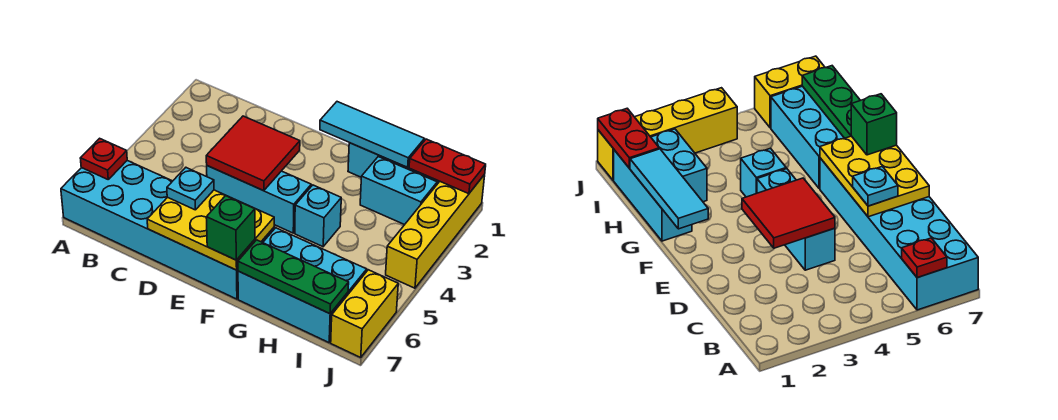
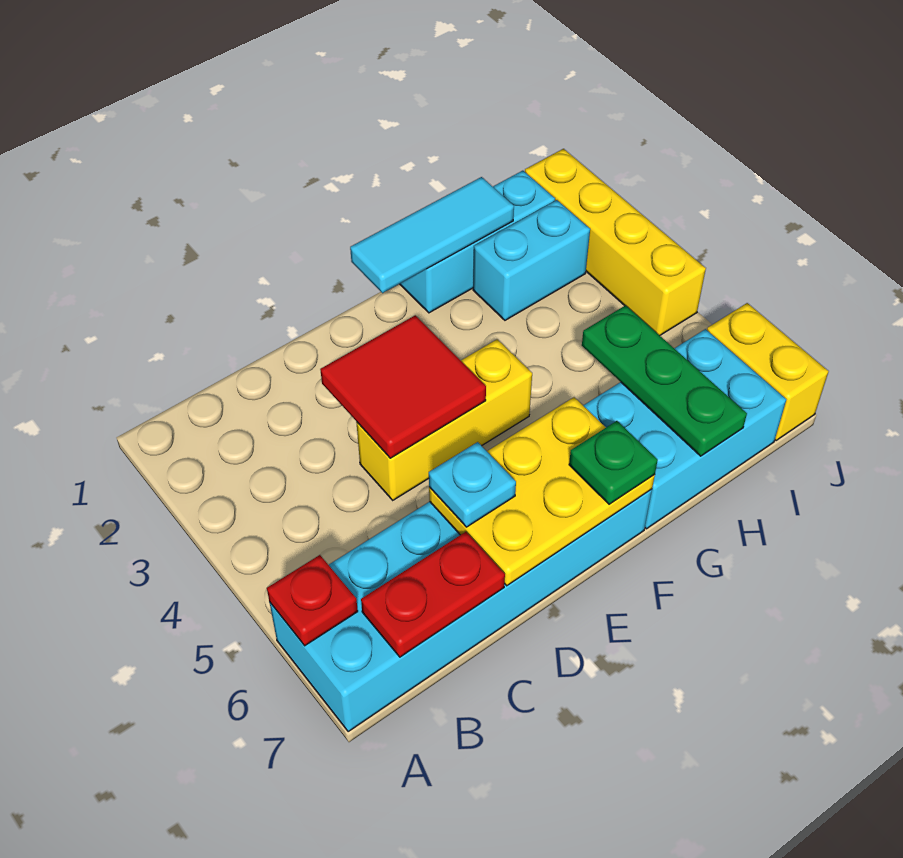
cyan brick D4:F4 level 1 -> yellow brick D4:F4 level 1
green brick F7 level 3 -> green plate F7 level 3
cyan brick G4 level 1 -> none
green plate G7:I7 level 2 -> green plate H5:H7 level 2
red plate I1:J1 level 2 -> red plate B7:C7 level 2

